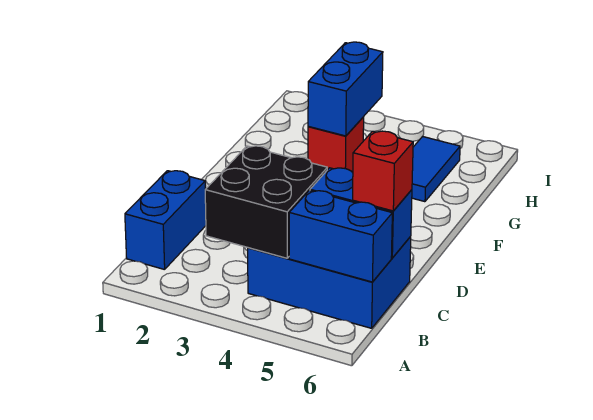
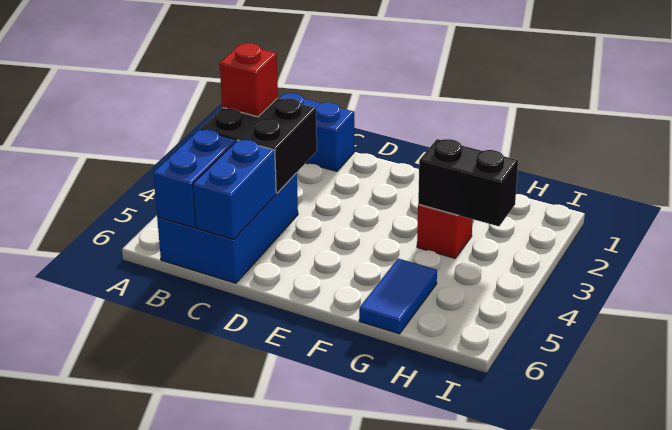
red brick C6 level 3 -> red brick B3 level 3
blue brick G3:H3 level 2 -> black brick G3:H3 level 2
blue tile G5:H5 level 1 -> blue tile G5:G6 level 1

